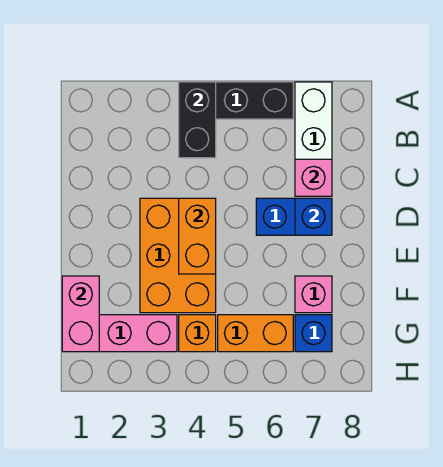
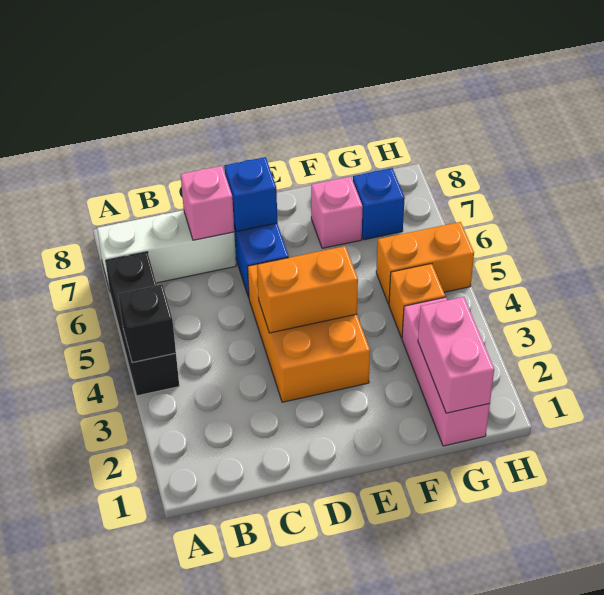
black brick A4:B4 level 2 -> black brick A4 level 2
orange brick D3:F4 level 1 -> orange brick D3:E5 level 1
pink brick F1:G1 level 2 -> pink brick G1:G2 level 2
orange brick G5:G6 level 1 -> orange brick G5:H5 level 1

